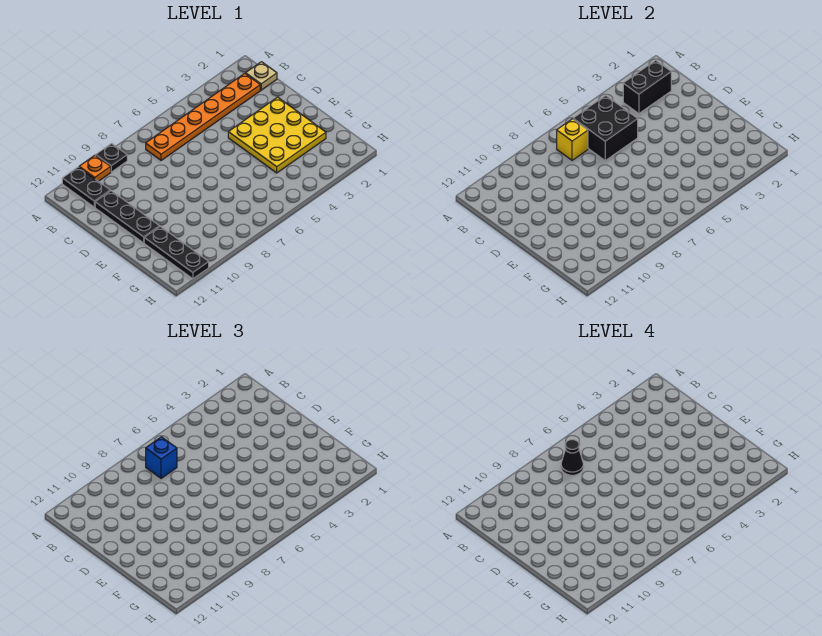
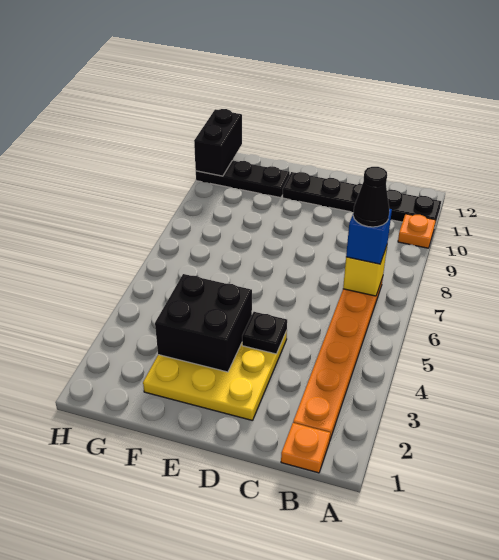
black plate A9 level 1 -> black plate D4 level 2
tan plate B1 level 1 -> orange plate B1 level 1
black brick B2:B3 level 2 -> black brick H11:H12 level 2
black brick B5:C6 level 2 -> black brick E3:F4 level 2

